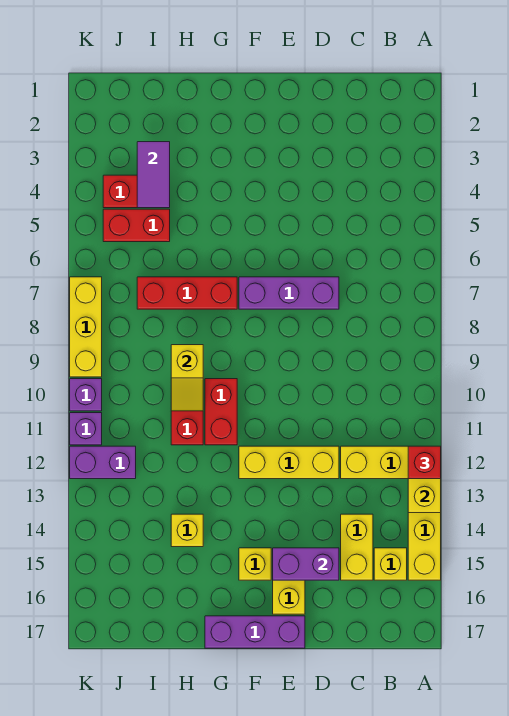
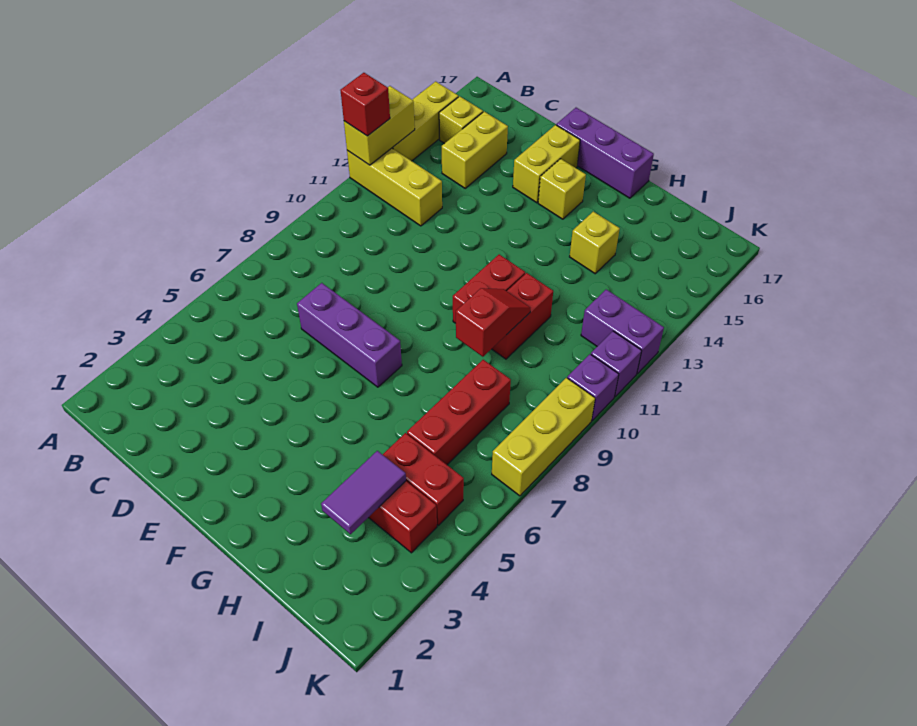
yellow brick D12:F12 level 1 -> none
purple brick D15:E15 level 2 -> none
red brick G7:I7 level 1 -> red brick I6:I8 level 1
yellow slope H9:H10 level 2 top 9 -> red slope H9:H10 level 2 top 9

